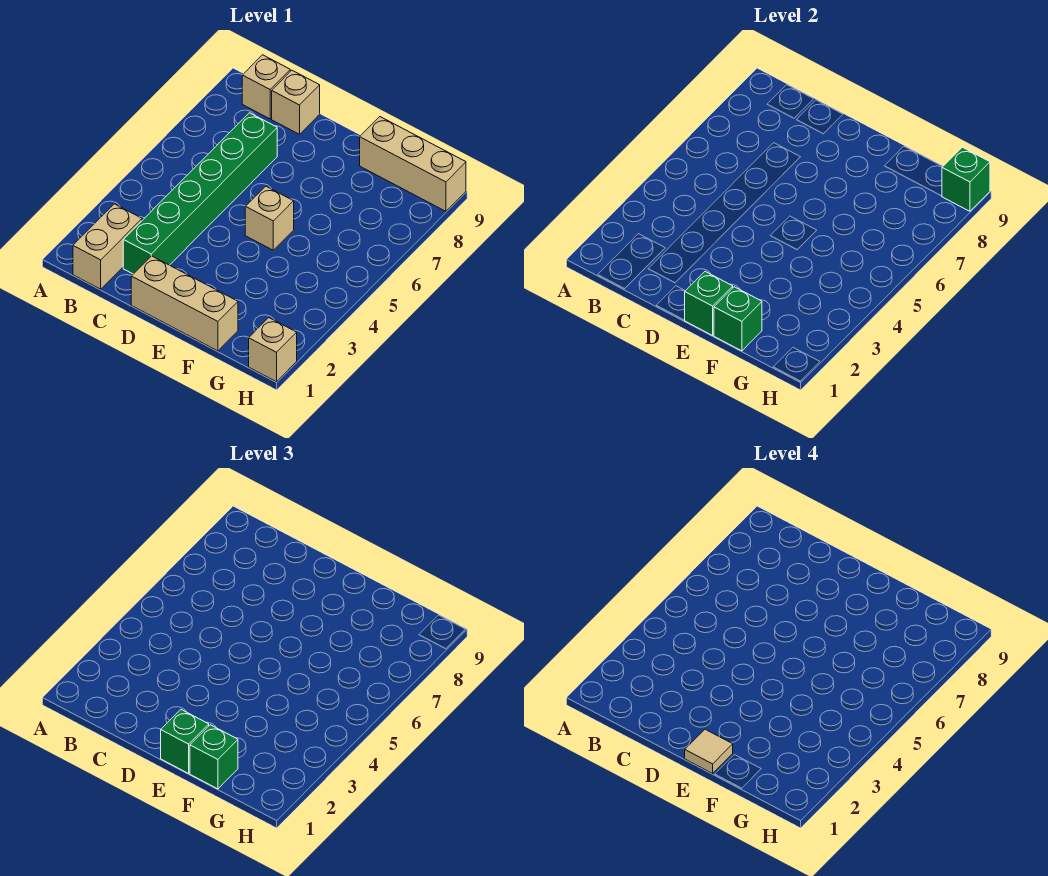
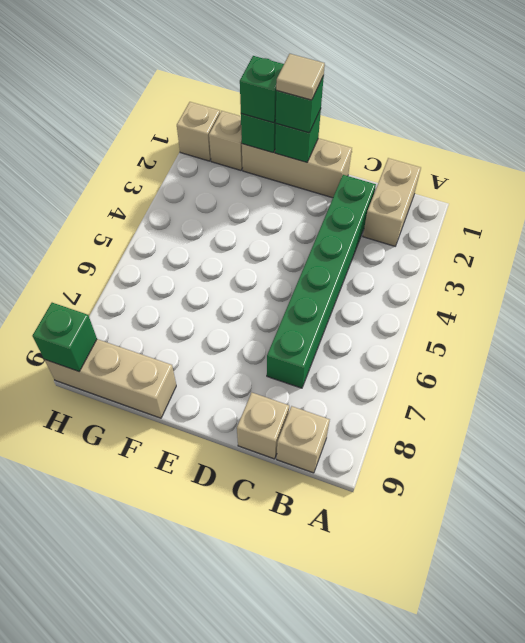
tan brick E5 level 1 -> tan brick G1 level 1

